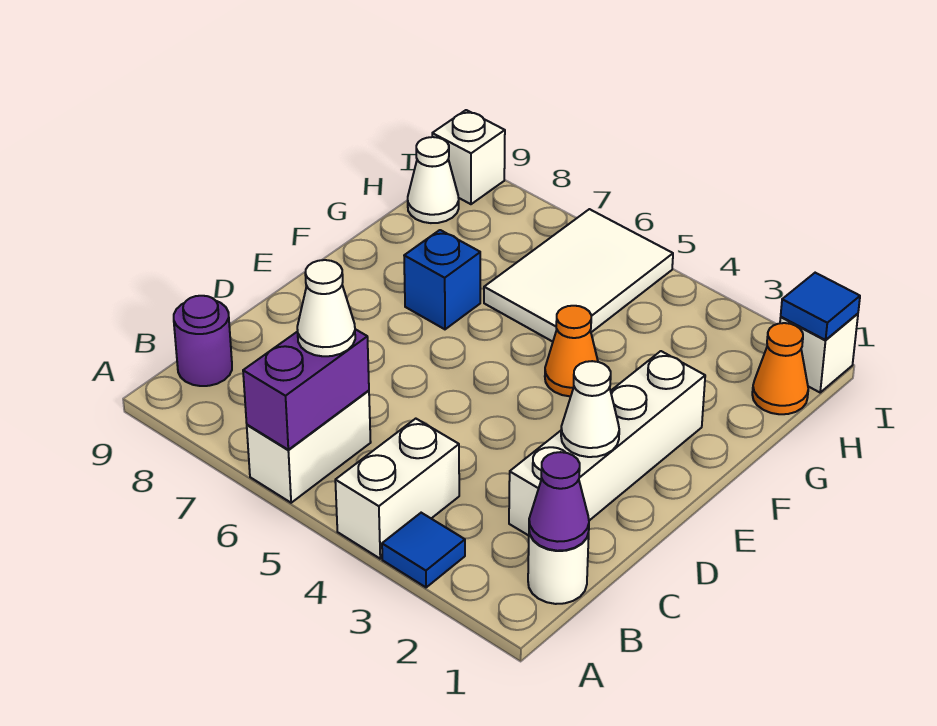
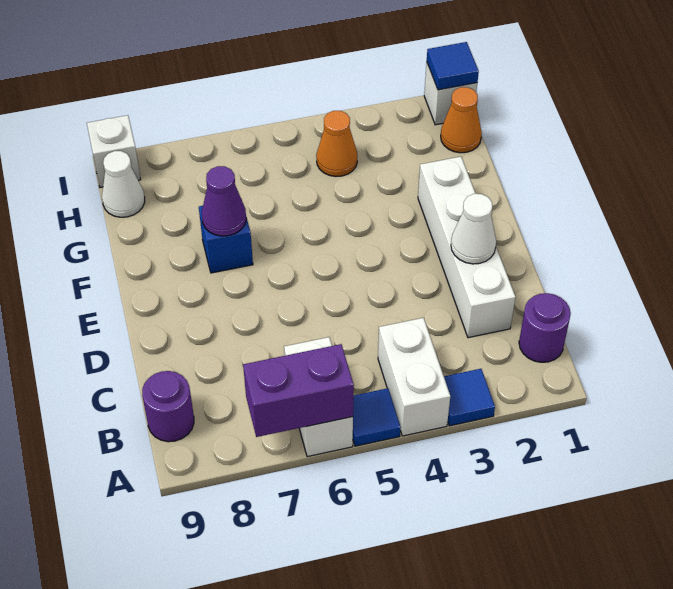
none -> blue tile A5 level 1
purple brick A6:B6 level 2 -> purple brick A6:A7 level 2
white round brick B1 level 1 -> purple round brick B1 level 1
purple cone B1 level 2 -> purple cone F7 level 2
white cone B6 level 3 -> none
orange cone F4 level 1 -> orange cone H4 level 1
white tile G5:I6 level 1 -> none

